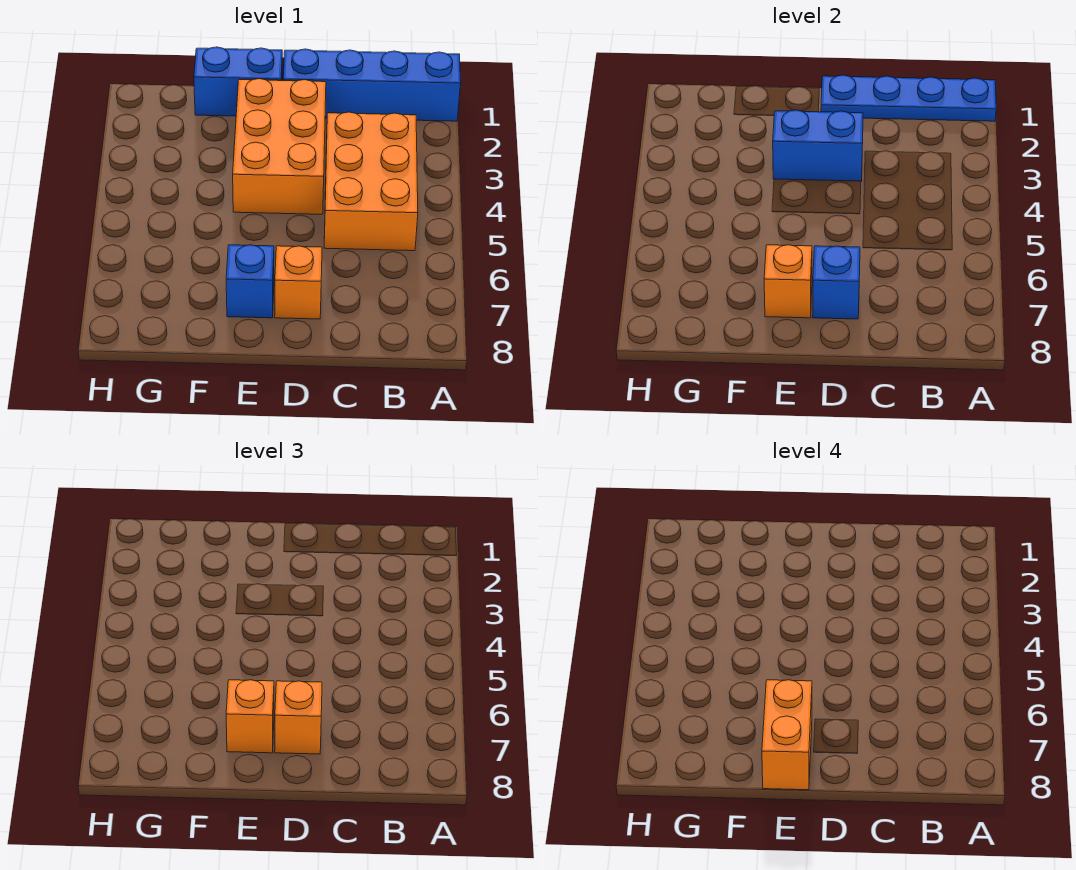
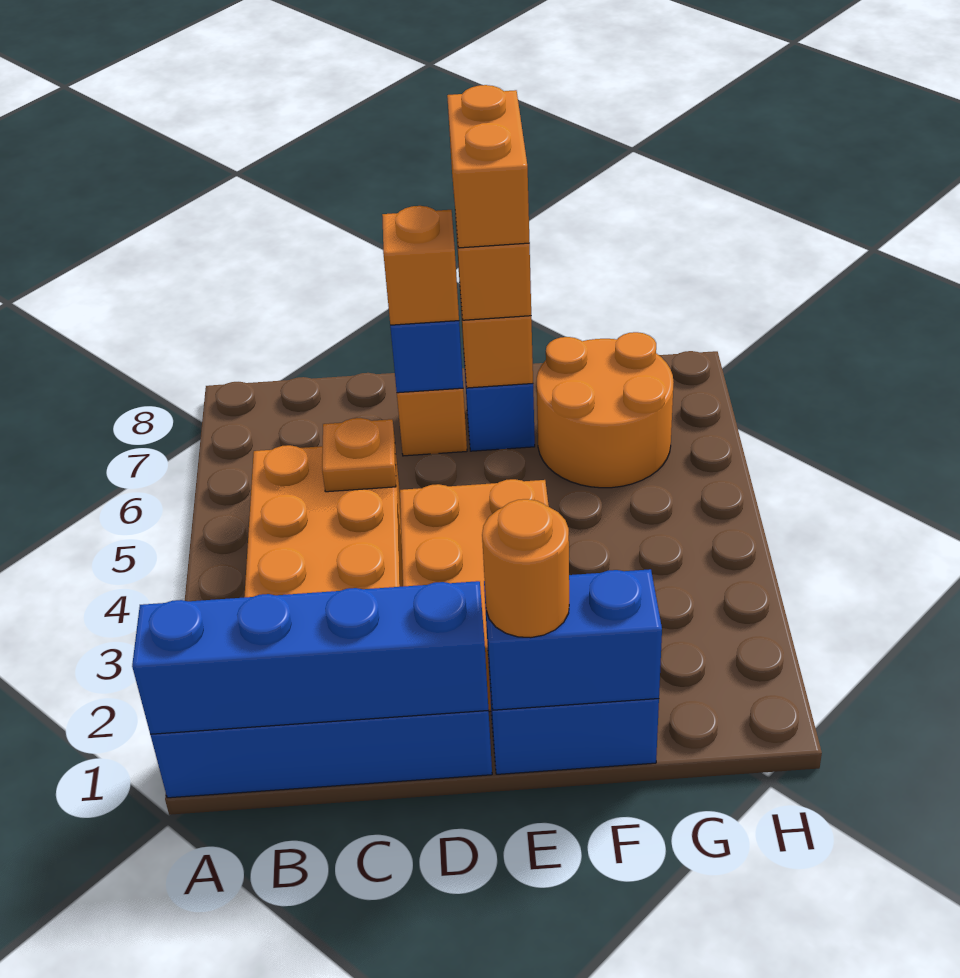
blue plate A1:D1 level 2 -> blue brick A1:D1 level 2
none -> orange plate C5 level 2
blue brick D3:E3 level 2 -> blue brick E1:F1 level 2
none -> orange round brick E1 level 3
none -> orange round brick F6:G7 level 1

